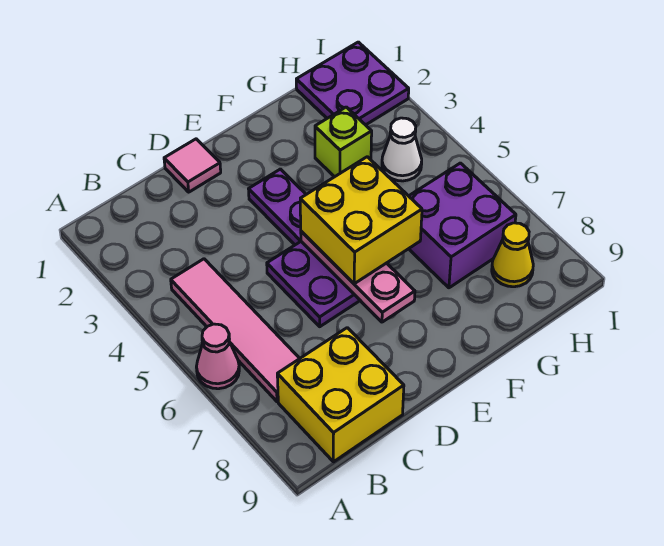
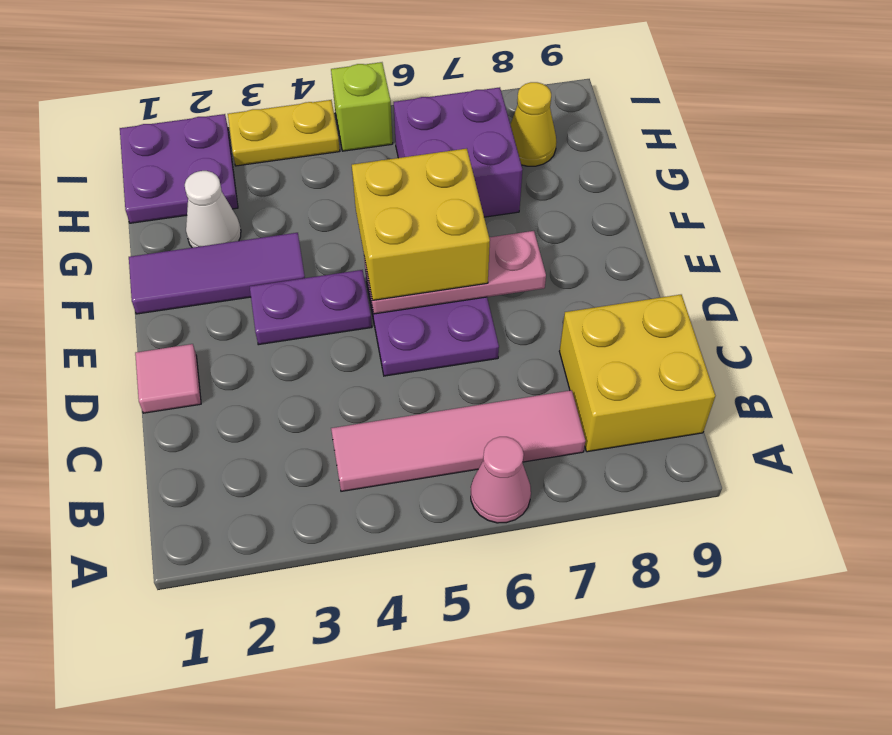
none -> purple tile F1:F3 level 1
lime brick G3 level 1 -> lime brick I5 level 1
white cone H4 level 1 -> white cone G2 level 1
none -> yellow plate I3:I4 level 1

